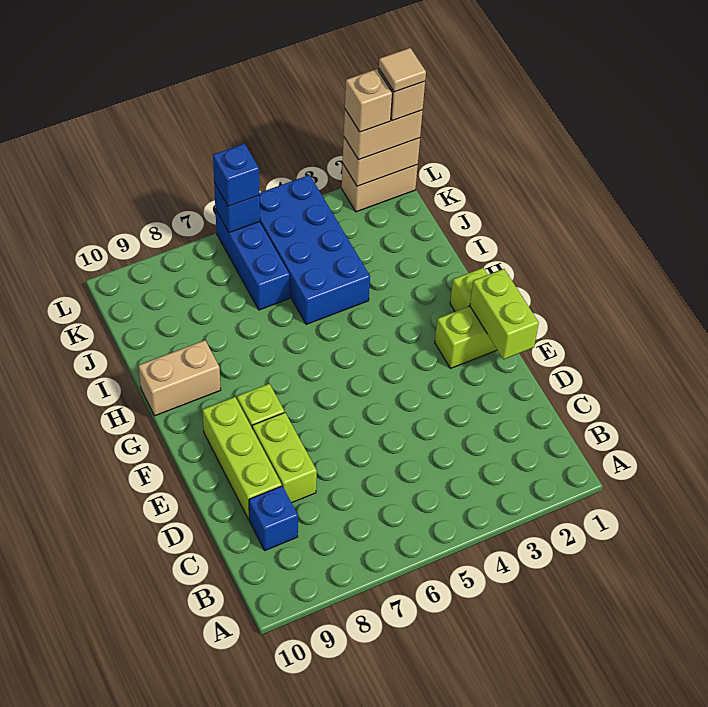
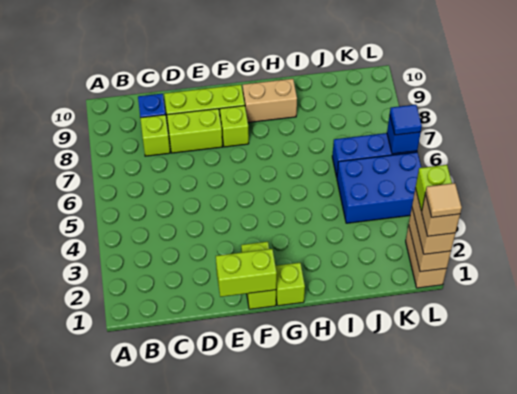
none -> lime brick C8 level 1
tan brick H9:H10 level 1 -> tan brick G9:H9 level 1
blue brick I4:L5 level 1 -> blue brick J4:L5 level 1
tan brick L2 level 4 -> lime brick L2 level 4
blue brick L6 level 3 -> blue tile L6 level 3

